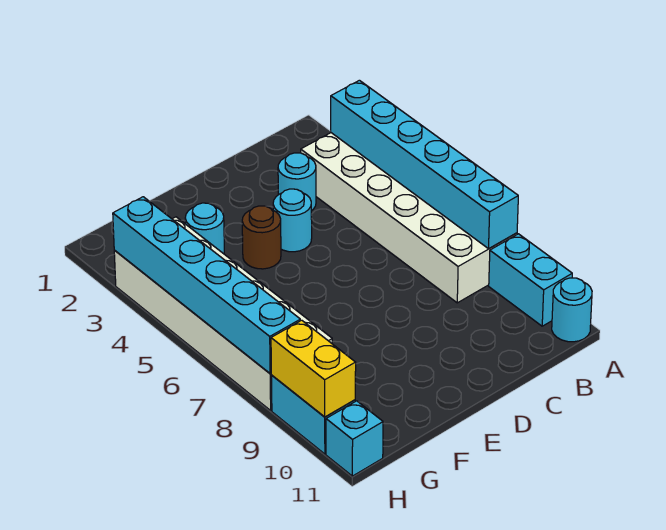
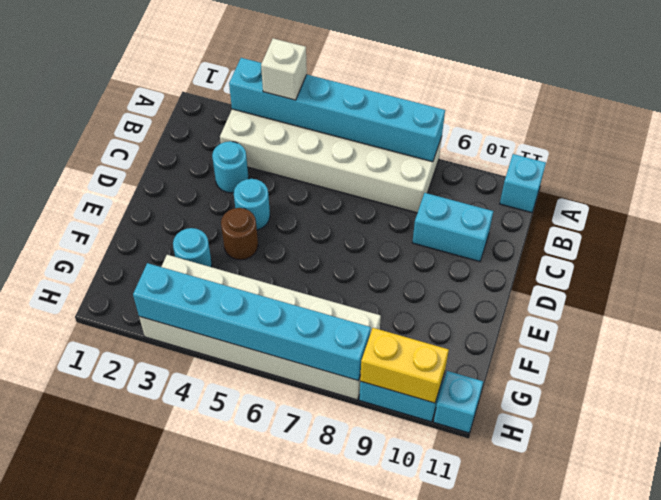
none -> white brick A4 level 3
cyan brick A9:A10 level 1 -> cyan brick C9:C10 level 1
cyan round brick A11 level 1 -> cyan brick A11 level 1

